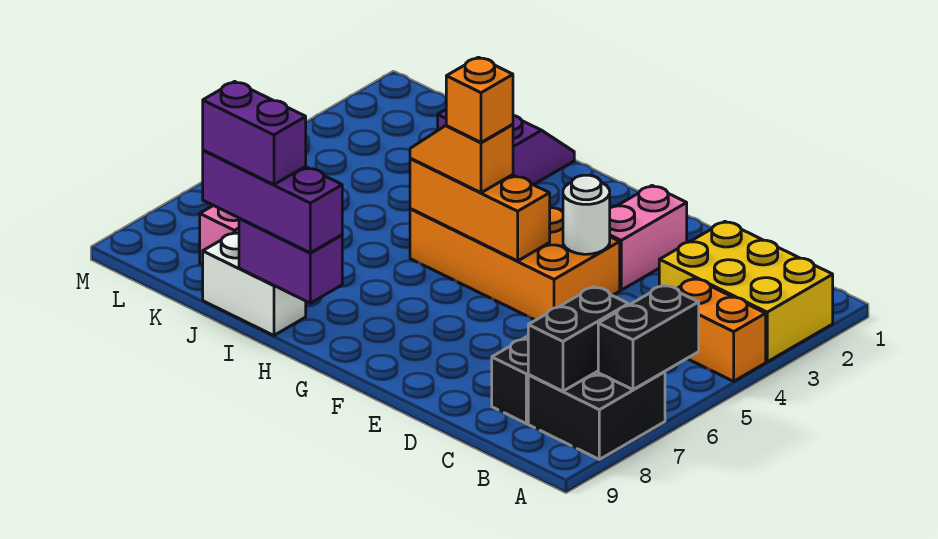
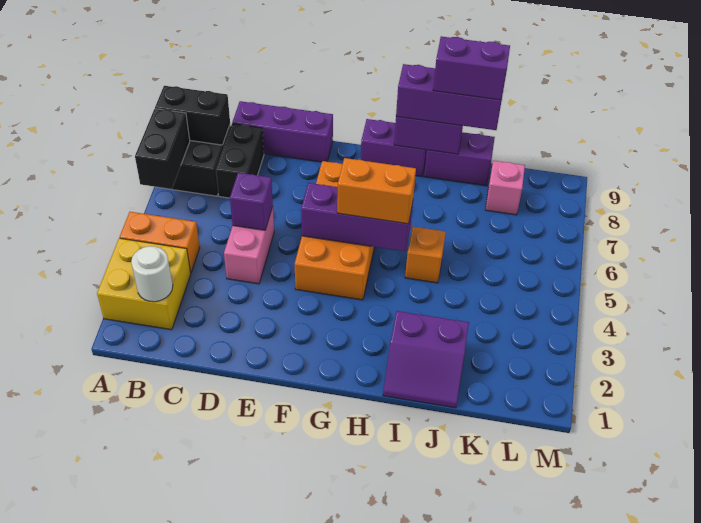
yellow brick A2:C3 level 1 -> yellow brick A2:B3 level 1
black brick B7:B8 level 2 -> black brick A8:B8 level 2
none -> purple brick C9:E9 level 1
none -> purple brick D5 level 2
pink brick E2:E3 level 1 -> pink brick D4:D5 level 1
orange brick E4:H5 level 1 -> orange brick F4:G7 level 1
white round brick E4 level 2 -> white round brick B2 level 2
orange brick F5:H5 level 2 -> purple brick F5:H5 level 2
orange slope G5:H5 level 3 top G -> orange brick G5:H5 level 3
orange brick G5 level 4 -> orange brick I5 level 1
none -> purple brick G9:H9 level 1
white brick I9:J9 level 1 -> purple brick I9:J9 level 1

